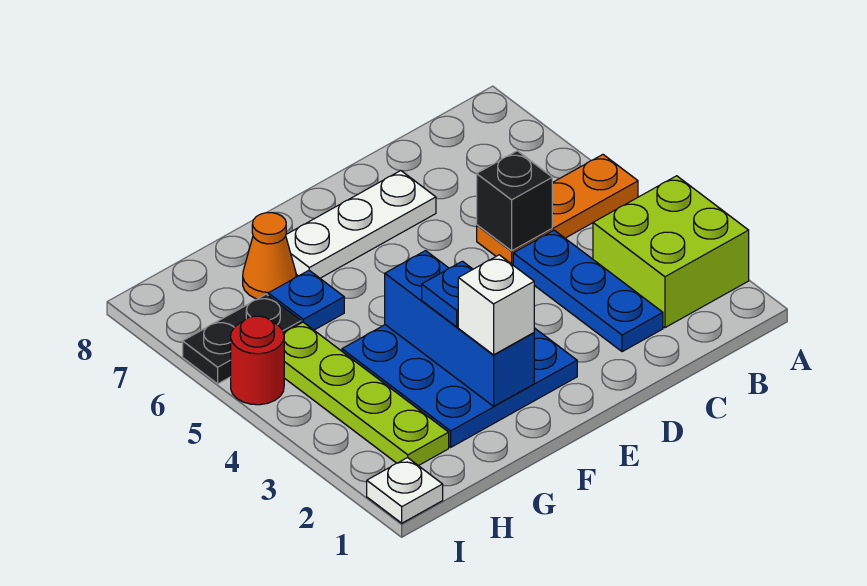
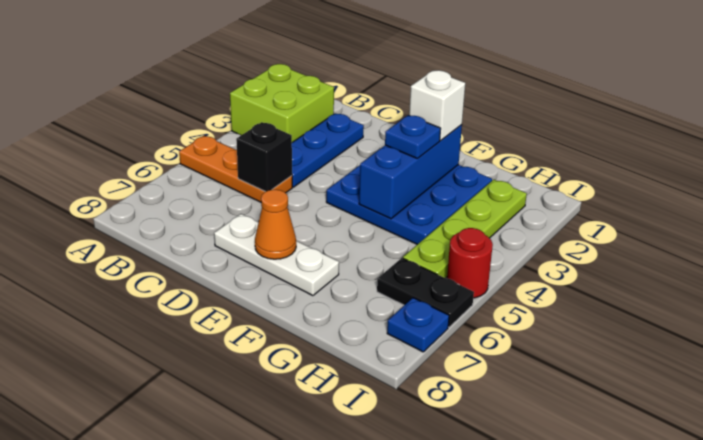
blue plate G6 level 1 -> blue plate I7 level 1
orange cone G7 level 1 -> orange cone E7 level 2
white plate I1 level 1 -> none

